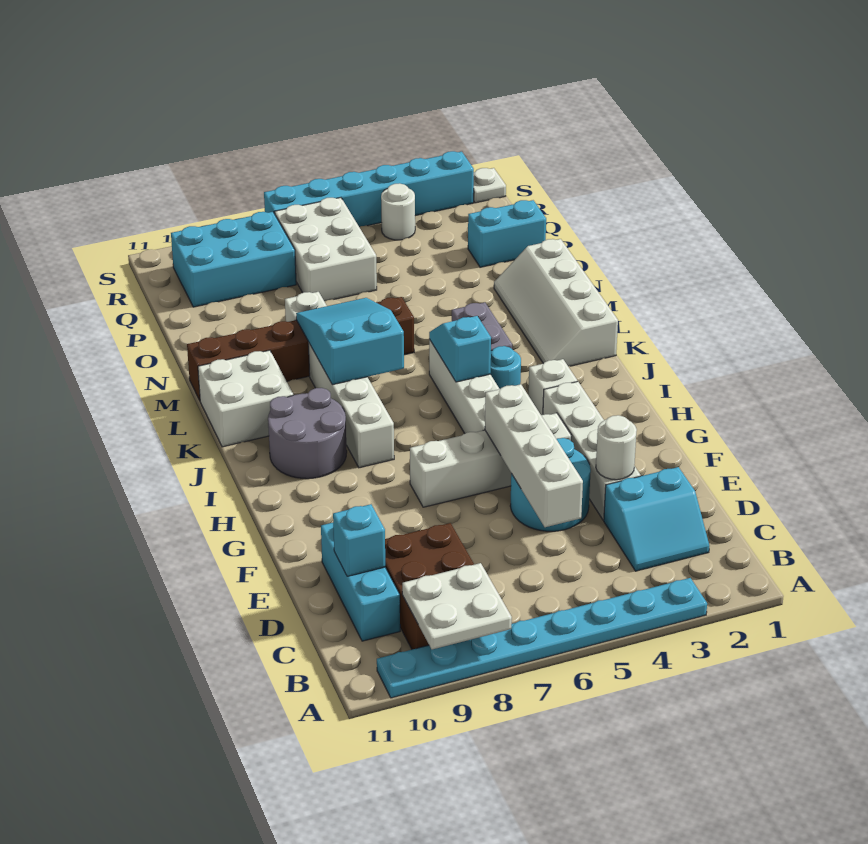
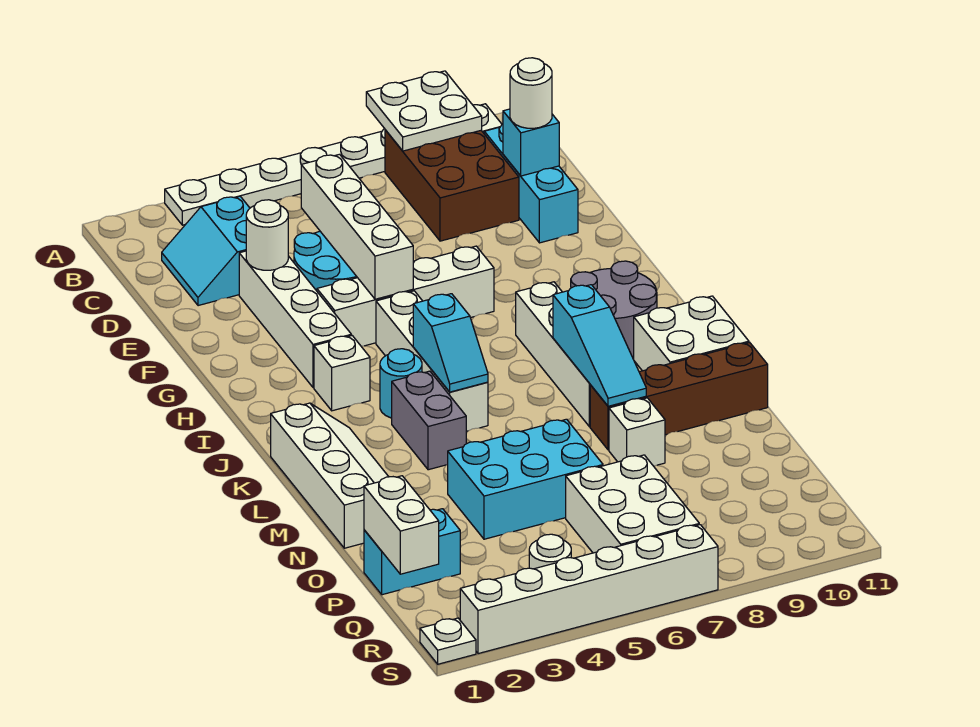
cyan plate A3:A10 level 1 -> white plate A3:A10 level 1
cyan slope C2:D3 level 1 top D -> cyan slope C2:D3 level 1 top 3
none -> white round brick D10 level 3
cyan slope K7:M8 level 2 top K -> cyan slope K8:M8 level 2 top K
brown brick M6:M11 level 1 -> brown brick M8:M11 level 1
none -> white brick P1:Q1 level 2
cyan brick Q8:R10 level 1 -> cyan brick N4:O6 level 1
cyan brick S2:S7 level 1 -> white brick S2:S7 level 1

